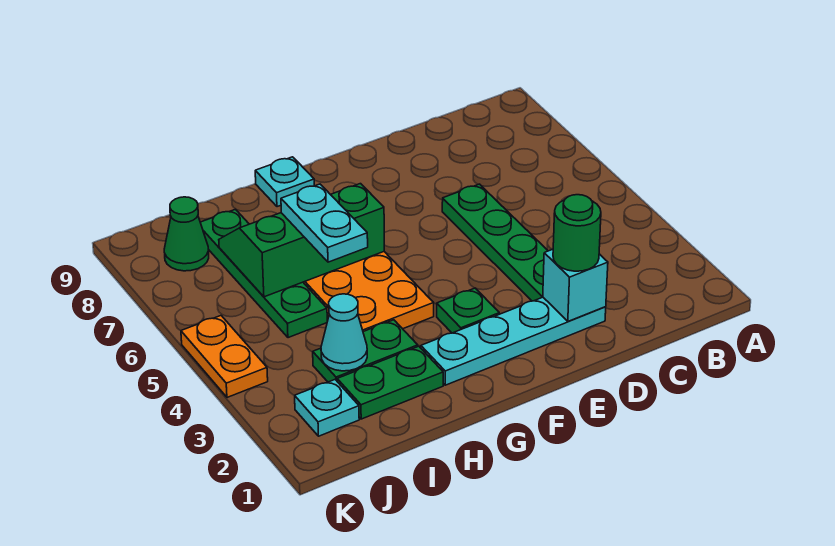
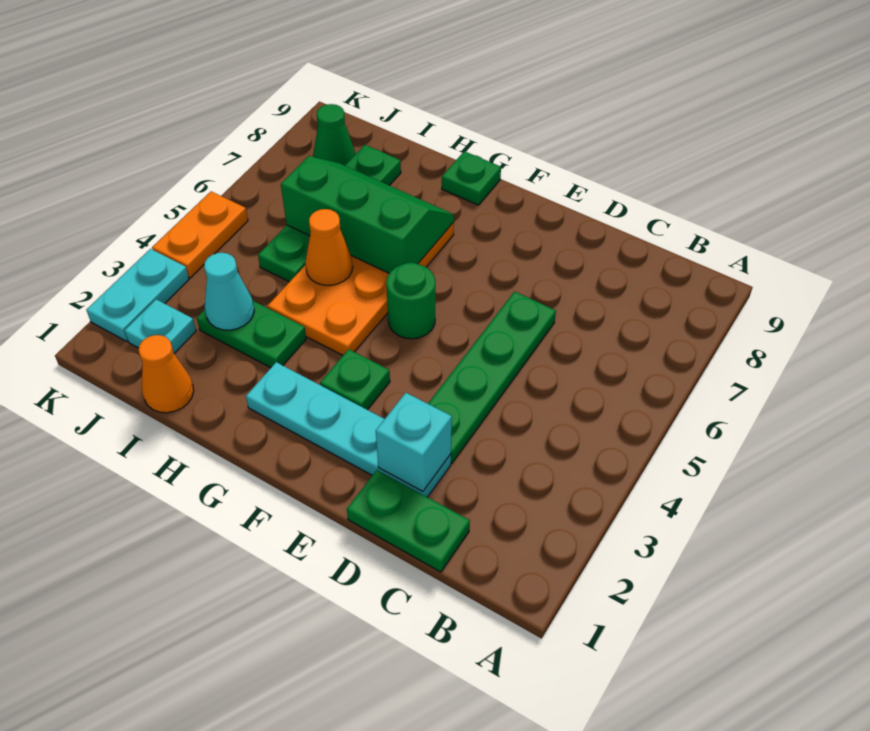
green round brick D2 level 3 -> green round brick F5 level 1
cyan plate G9 level 1 -> green plate G9 level 1
green plate H2:I2 level 1 -> green plate C1:D1 level 1
none -> orange cone H5 level 2
cyan plate H5:H6 level 3 -> cyan plate K2:K3 level 1
none -> orange cone I1 level 1

